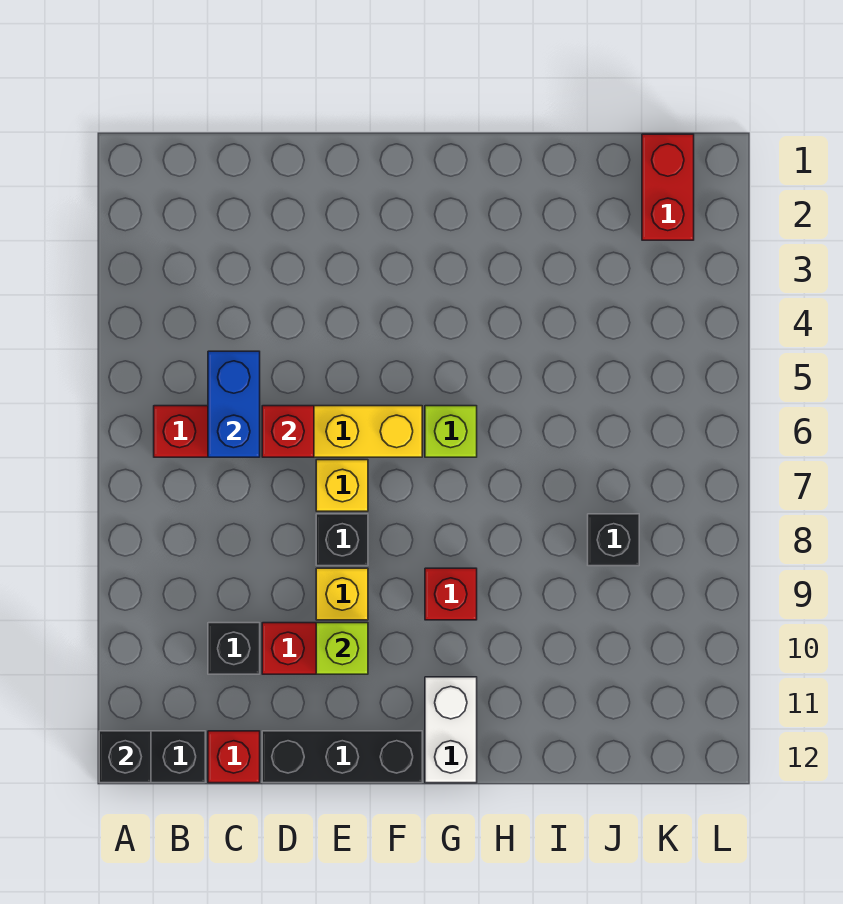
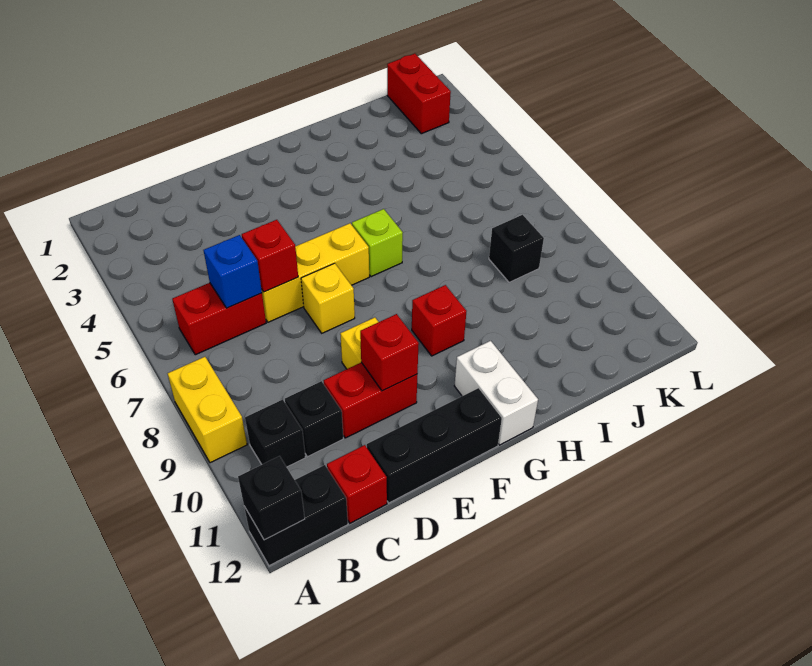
none -> yellow brick A8:A9 level 1
blue brick C5:C6 level 2 -> blue brick C6 level 2
black brick E8 level 1 -> black brick B10 level 1
lime brick E10 level 2 -> red brick E10 level 2

